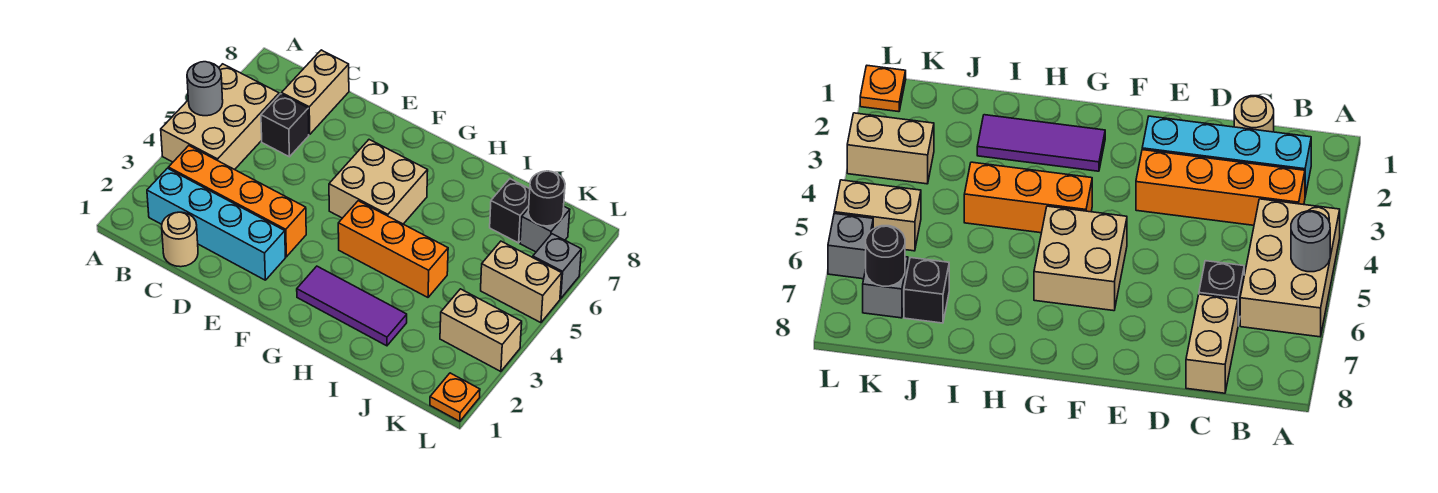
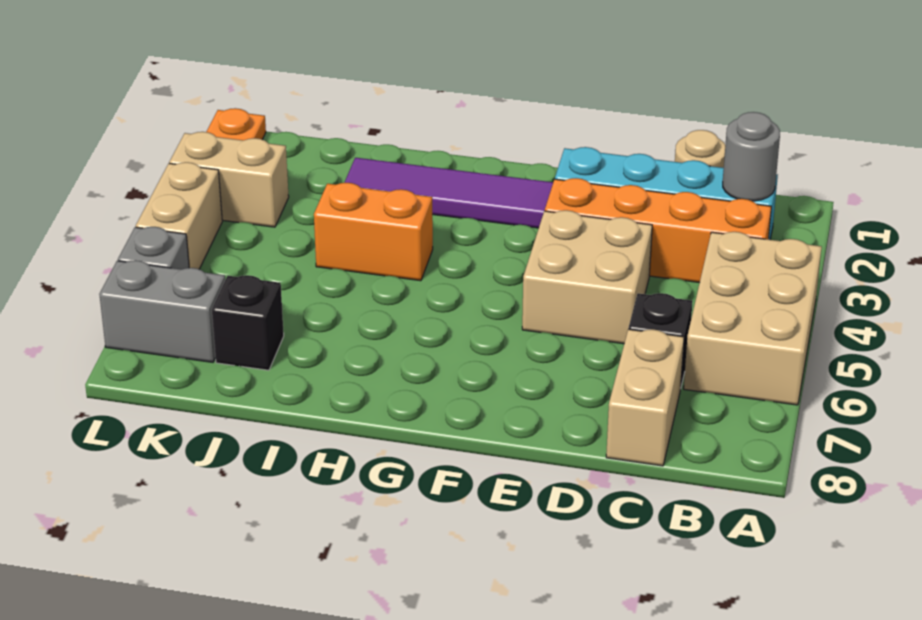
grey round brick A5 level 2 -> grey round brick B2 level 2
tan brick F5:G6 level 1 -> tan brick D4:E5 level 1
purple tile G2:I2 level 1 -> purple tile F2:I2 level 1
orange brick G4:I4 level 1 -> orange brick H4:I4 level 1
tan brick K5:L5 level 1 -> tan brick L4:L5 level 1
grey brick K7 level 1 -> grey brick K7:L7 level 1
black round brick K7 level 2 -> none

